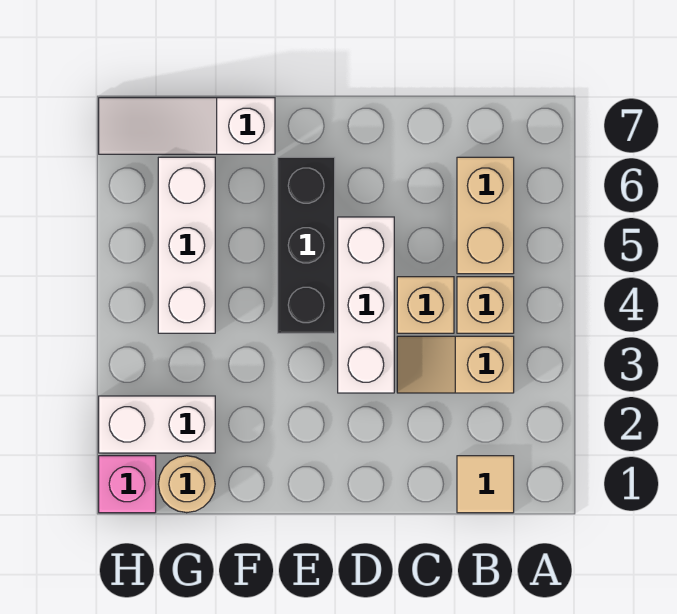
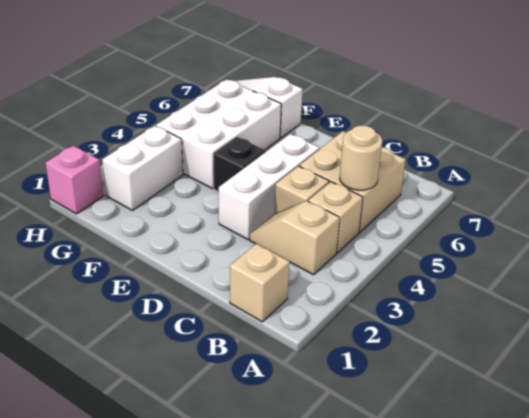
tan tile B1 level 1 -> tan brick B1 level 1
tan brick B5:B6 level 1 -> tan brick B5:C6 level 1
black brick E4:E6 level 1 -> black brick E4 level 1
tan round brick G1 level 1 -> tan round brick B5 level 2
white brick G2:H2 level 1 -> white brick G2:G3 level 1
white brick G4:G6 level 1 -> white brick F4:G6 level 1

